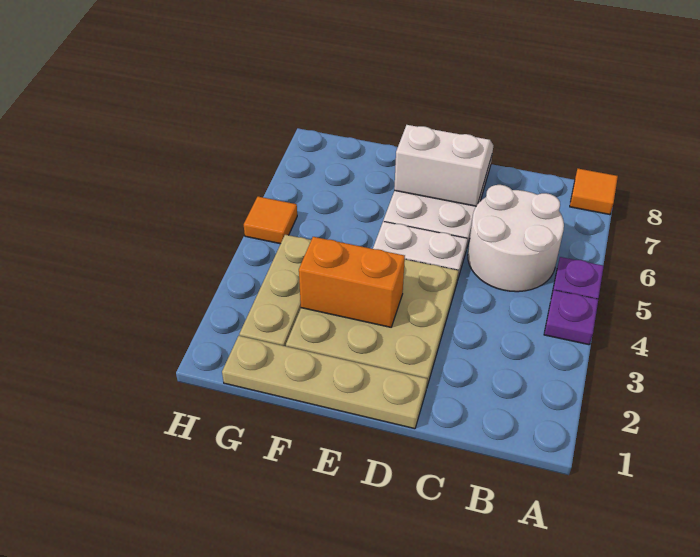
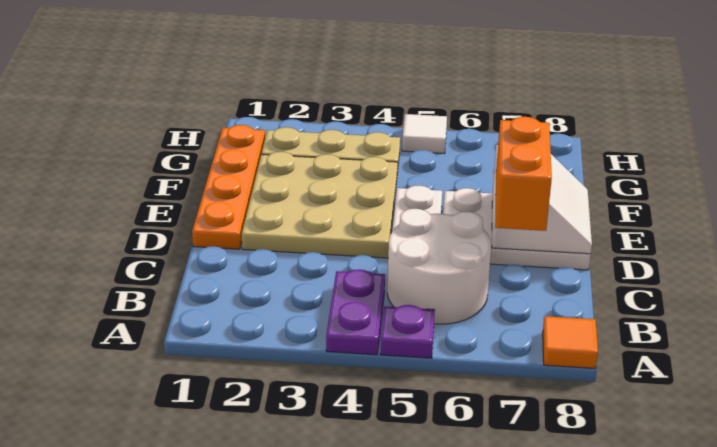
purple plate A4 level 1 -> purple plate A4:B4 level 1
tan plate D1:G1 level 1 -> orange plate D1:G1 level 1
orange brick E3:F3 level 2 -> orange brick C7:D7 level 3
orange tile H5 level 1 -> white tile H5 level 1

